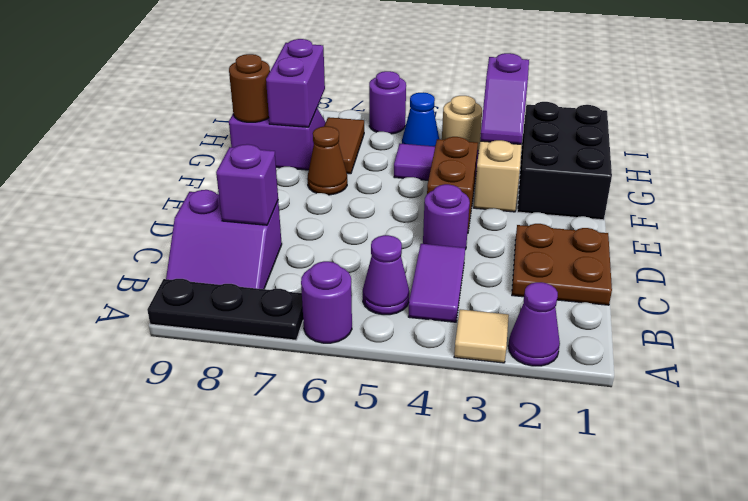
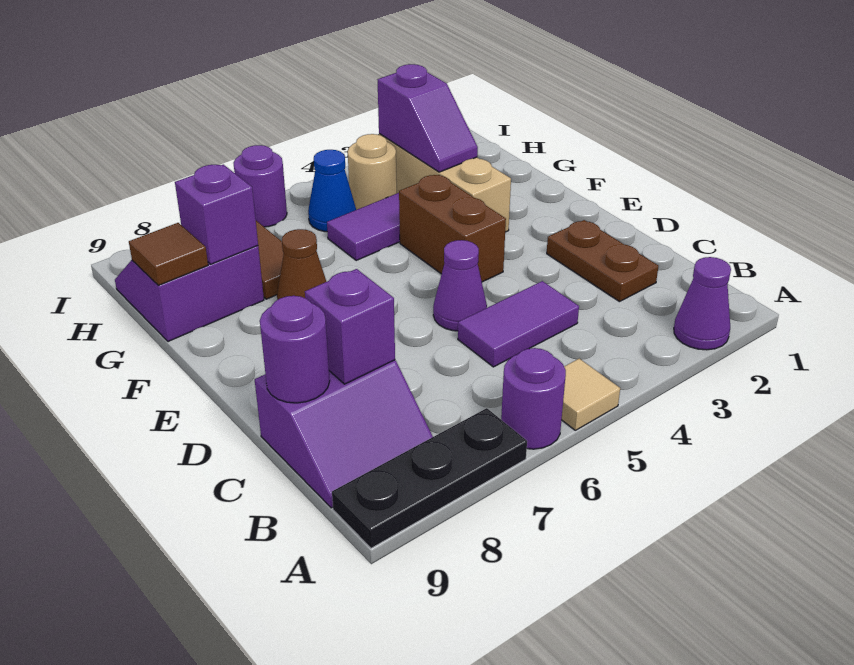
tan tile A3 level 1 -> tan tile A5 level 1
purple tile B4:C4 level 1 -> purple tile C4:C5 level 1
purple cone B5 level 1 -> purple cone D5 level 1
brown plate C1:D2 level 1 -> brown plate C2:D2 level 1
purple round brick D4 level 1 -> purple round brick C9 level 2
black brick F1:H2 level 1 -> none
purple brick G8:H8 level 2 -> purple brick G8 level 2
brown round brick G9 level 2 -> brown tile G9 level 2

